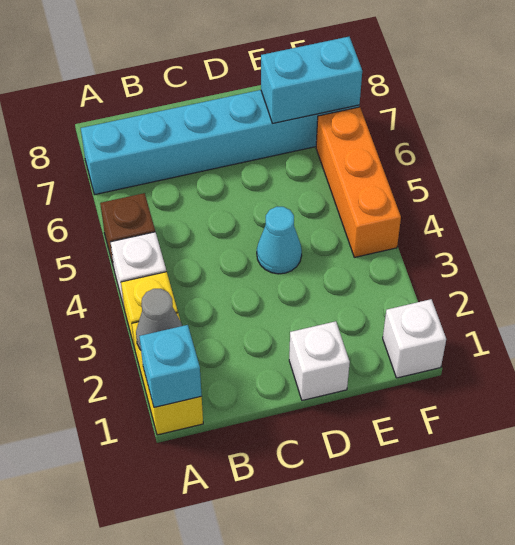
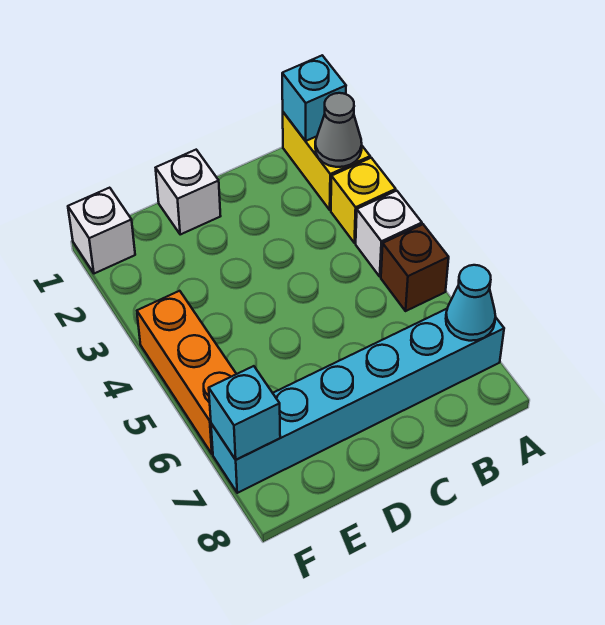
cyan cone D4 level 1 -> cyan cone A7 level 2
cyan brick E7:F7 level 2 -> cyan brick F7 level 2

